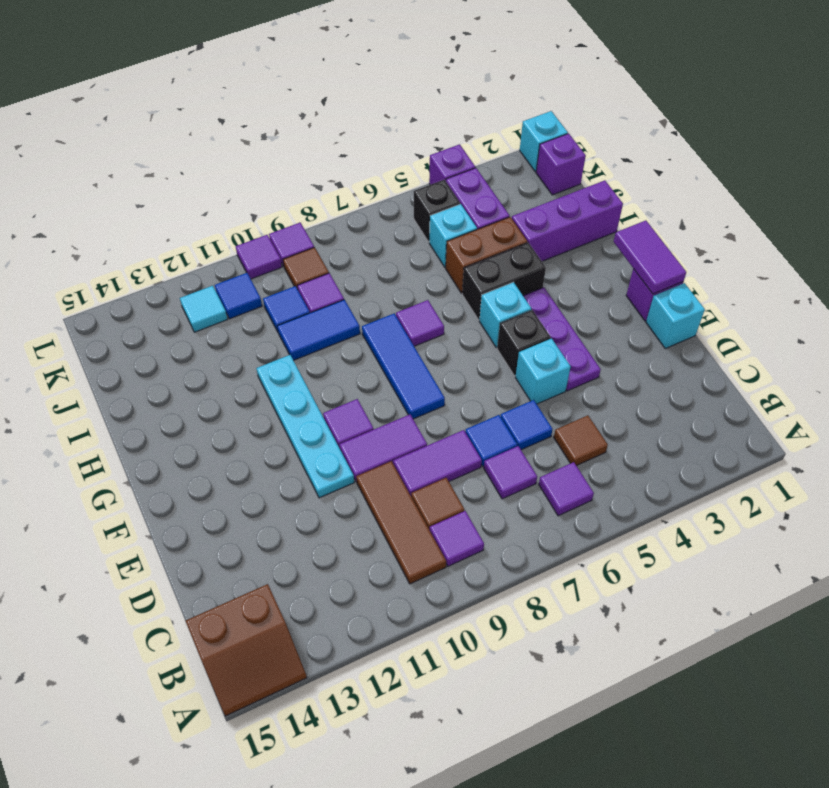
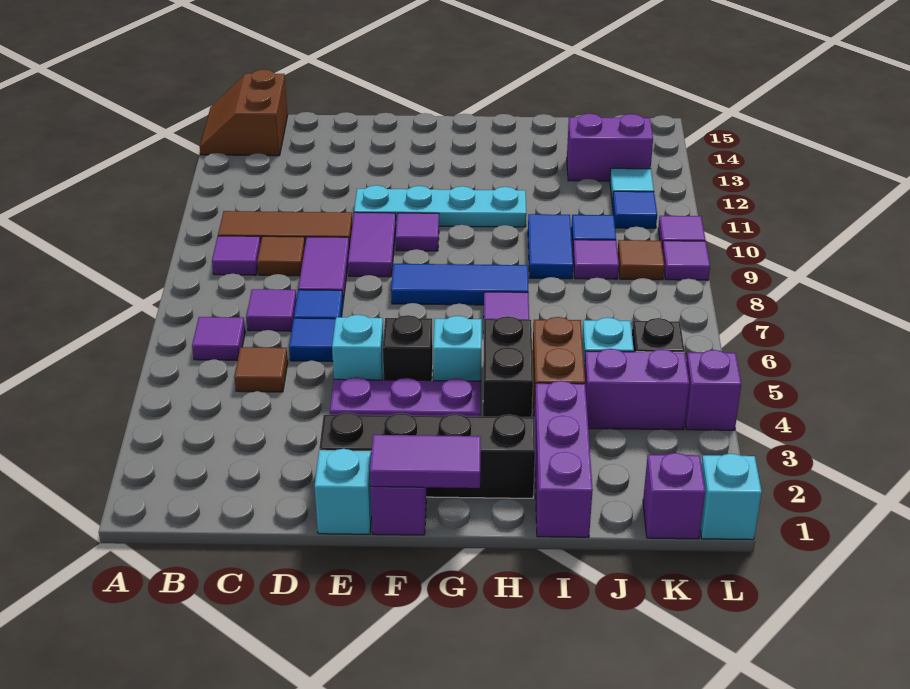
none -> black brick E2:H2 level 1
none -> purple brick J13:K13 level 1

